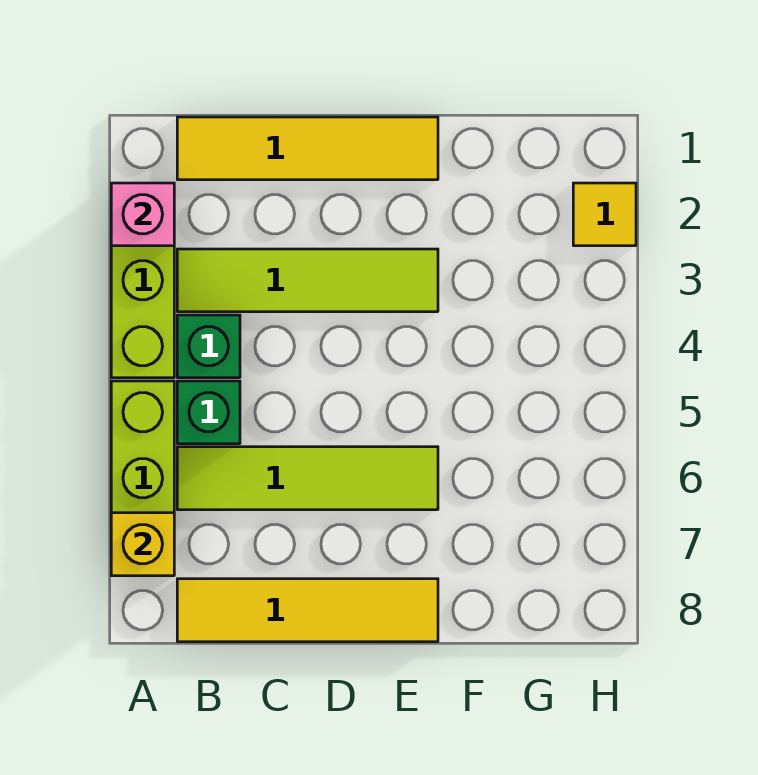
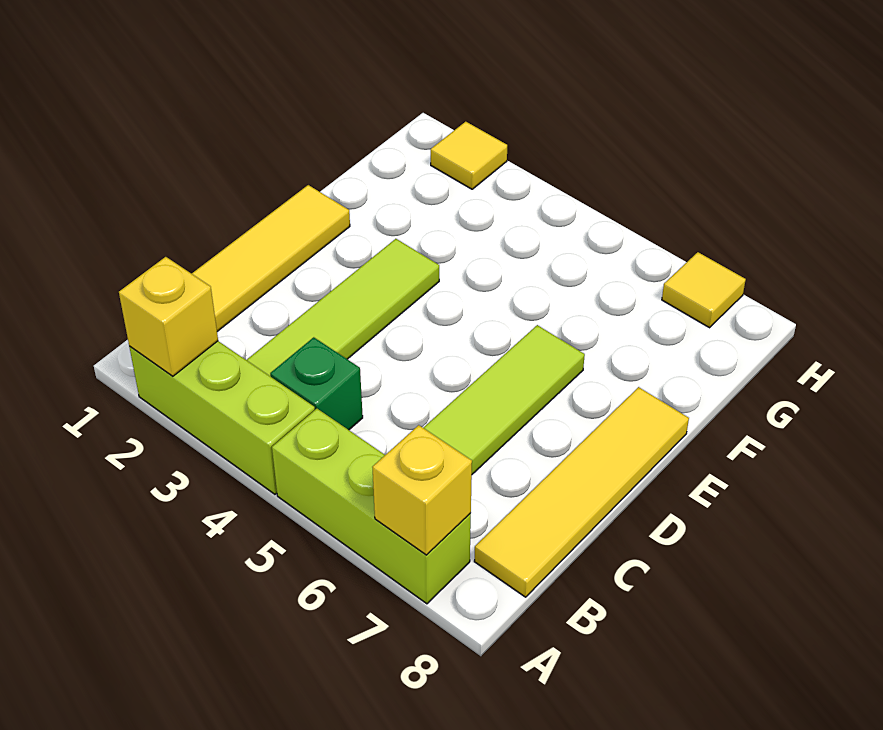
pink brick A2 level 2 -> yellow brick A2 level 2
green brick B5 level 1 -> none
none -> yellow tile H7 level 1

